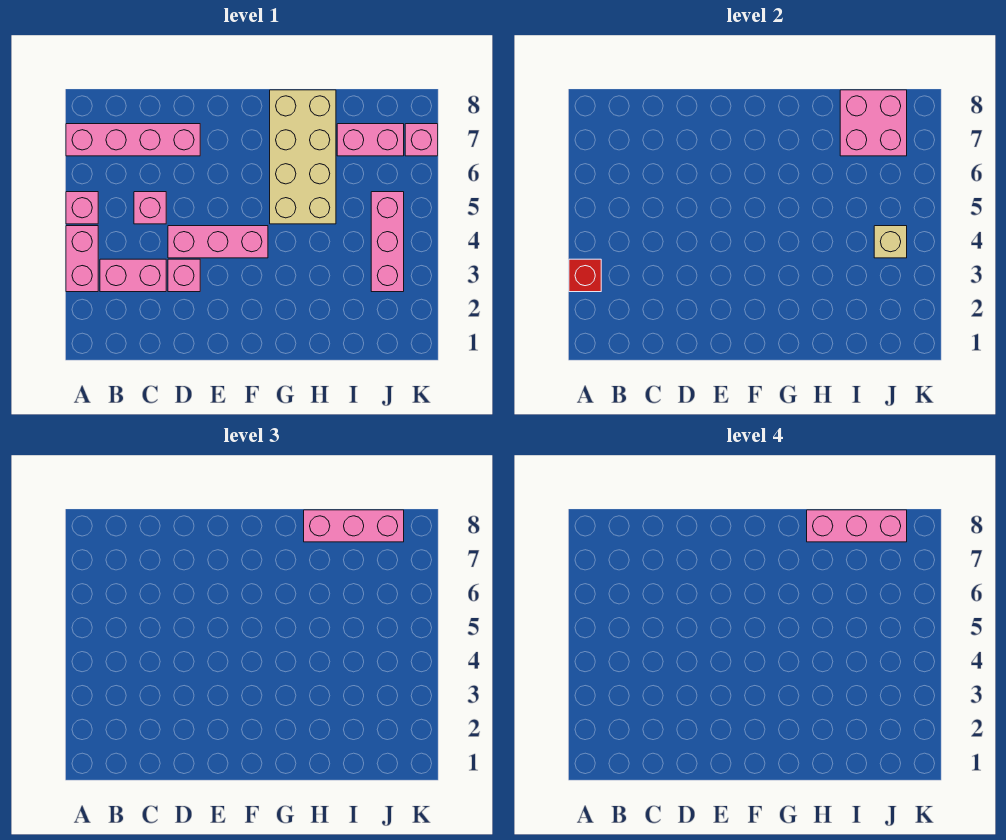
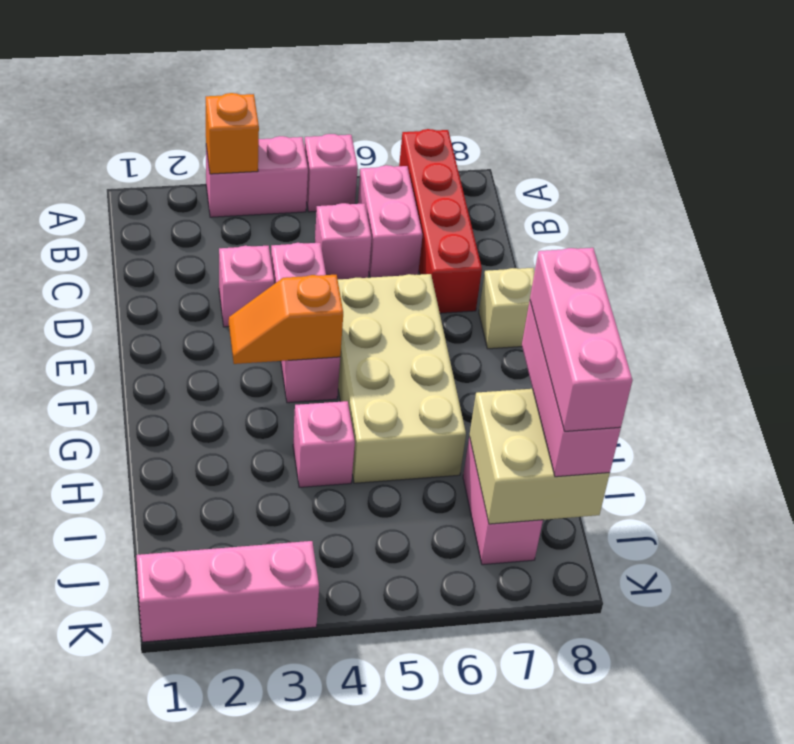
red brick A3 level 2 -> orange brick A3 level 2
pink brick A7:D7 level 1 -> red brick A7:D7 level 1
pink brick B3:C3 level 1 -> pink brick B6:C6 level 1
none -> orange slope F3:F4 level 2 top 4
tan brick G5:H8 level 1 -> tan brick E5:H6 level 1
pink brick I7:J8 level 2 -> tan brick I7:J8 level 2
pink brick J3:J5 level 1 -> pink brick K1:K3 level 1
tan brick J4 level 2 -> tan brick E8 level 1
pink brick K7 level 1 -> pink brick H4 level 1

